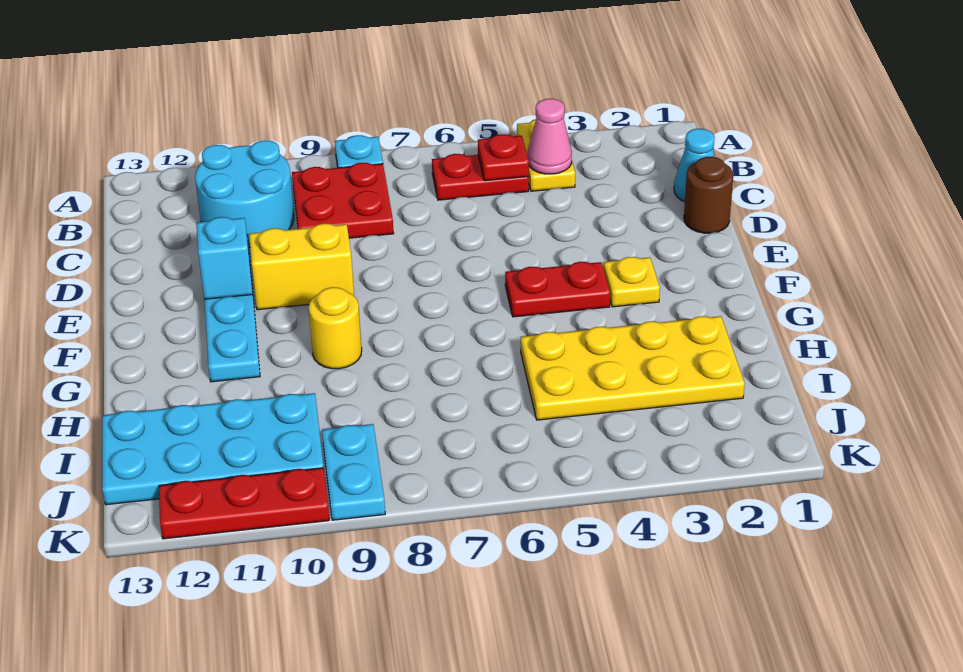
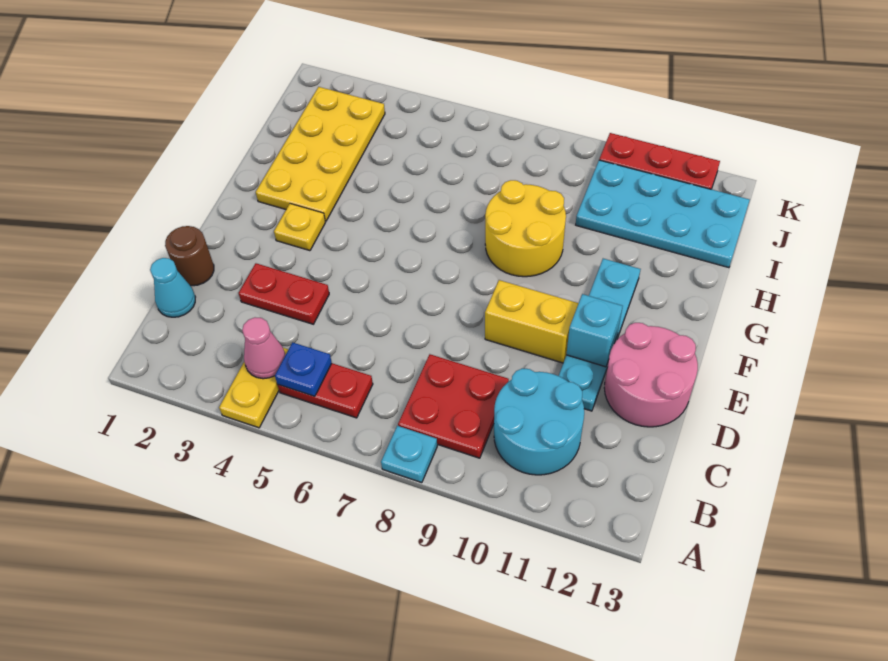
red plate B5 level 2 -> blue plate B5 level 2
none -> pink round brick D12:E13 level 1
red plate F4:F5 level 1 -> red plate D3:D4 level 1
yellow round brick G9 level 1 -> yellow round brick G8:H9 level 1
yellow plate H2:I5 level 1 -> yellow plate G2:J3 level 1
cyan plate J9:K9 level 1 -> none

